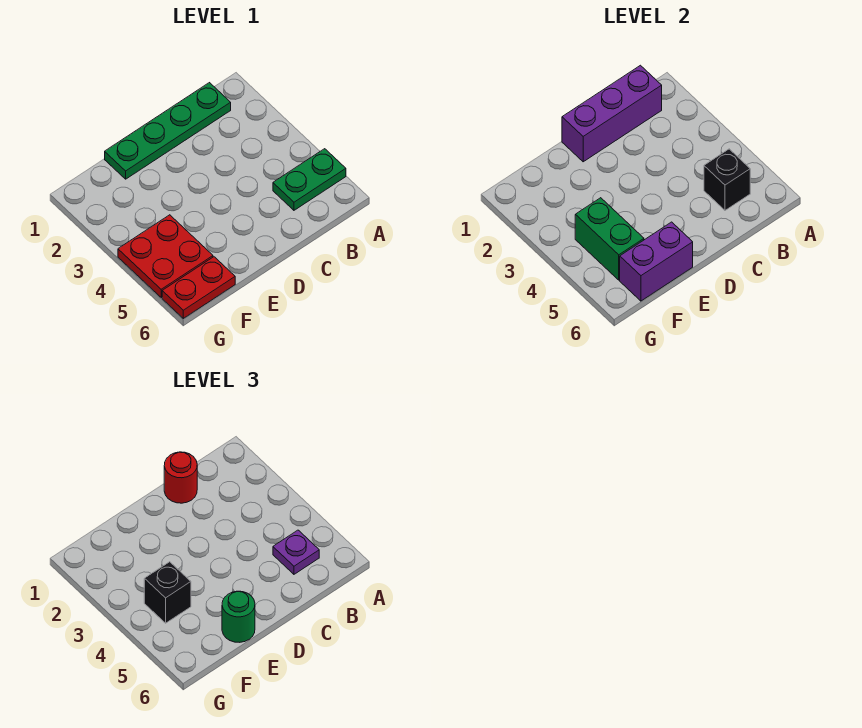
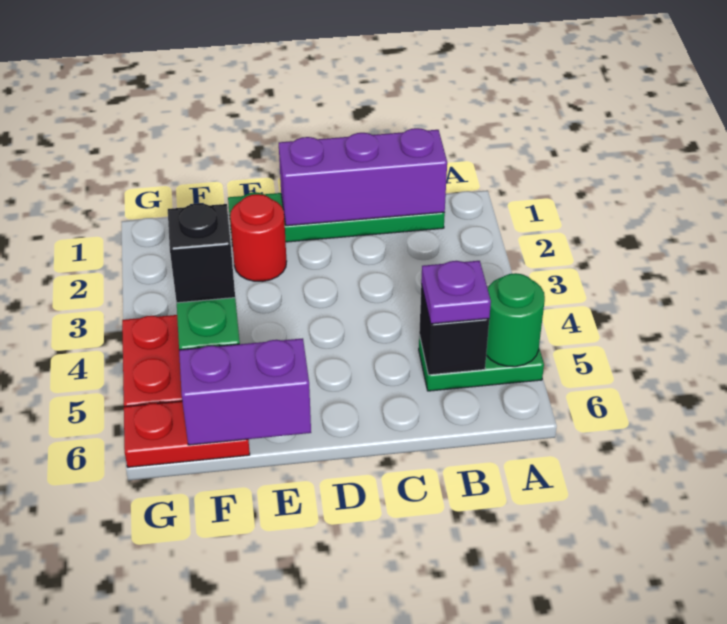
red round brick C1 level 3 -> red round brick E2 level 1
green round brick E6 level 3 -> green round brick A5 level 2

